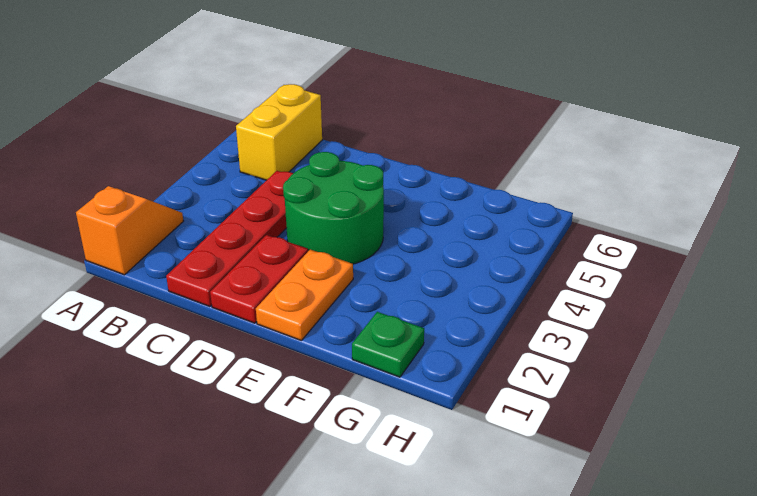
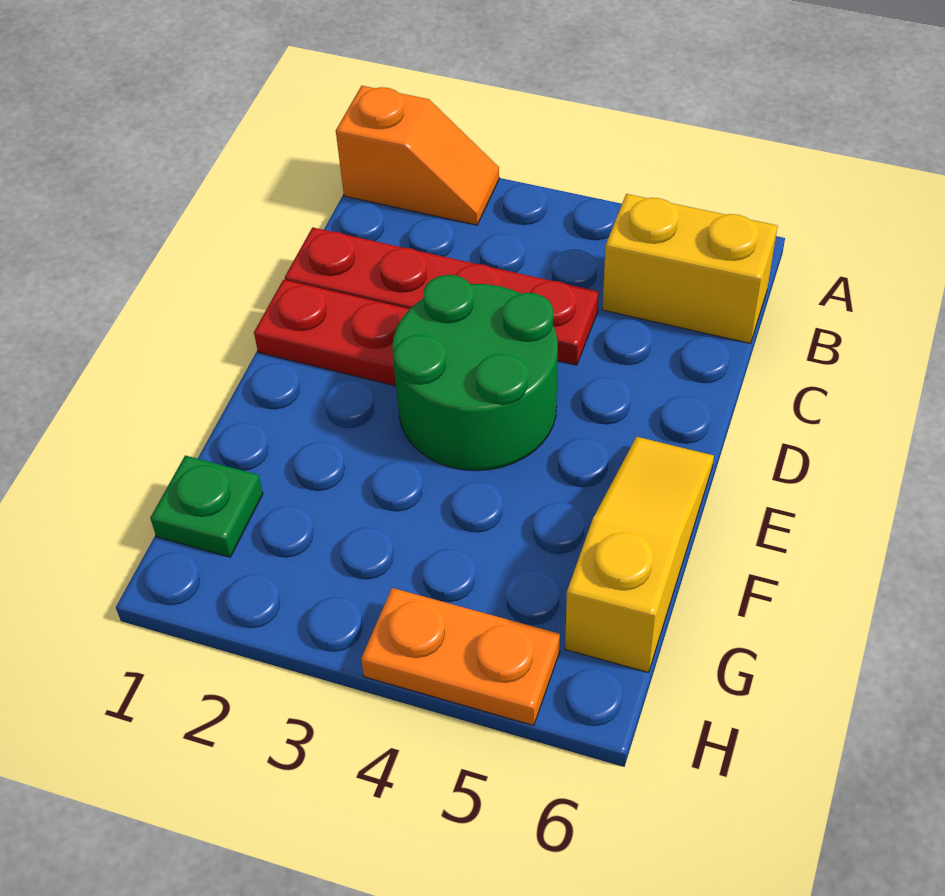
orange plate E1:E2 level 1 -> orange plate H4:H5 level 1
none -> yellow slope E6:G6 level 1 top G

